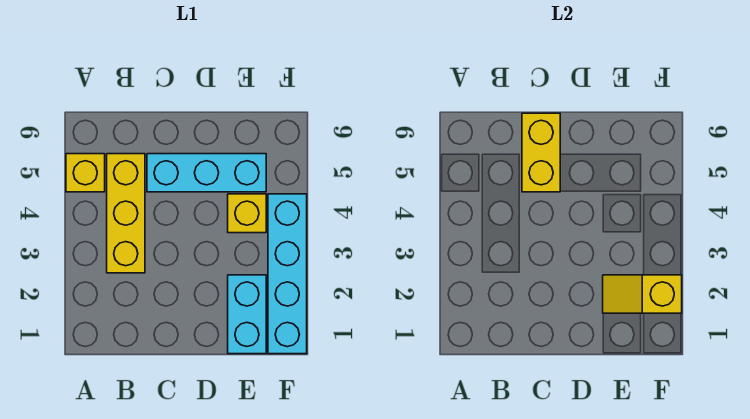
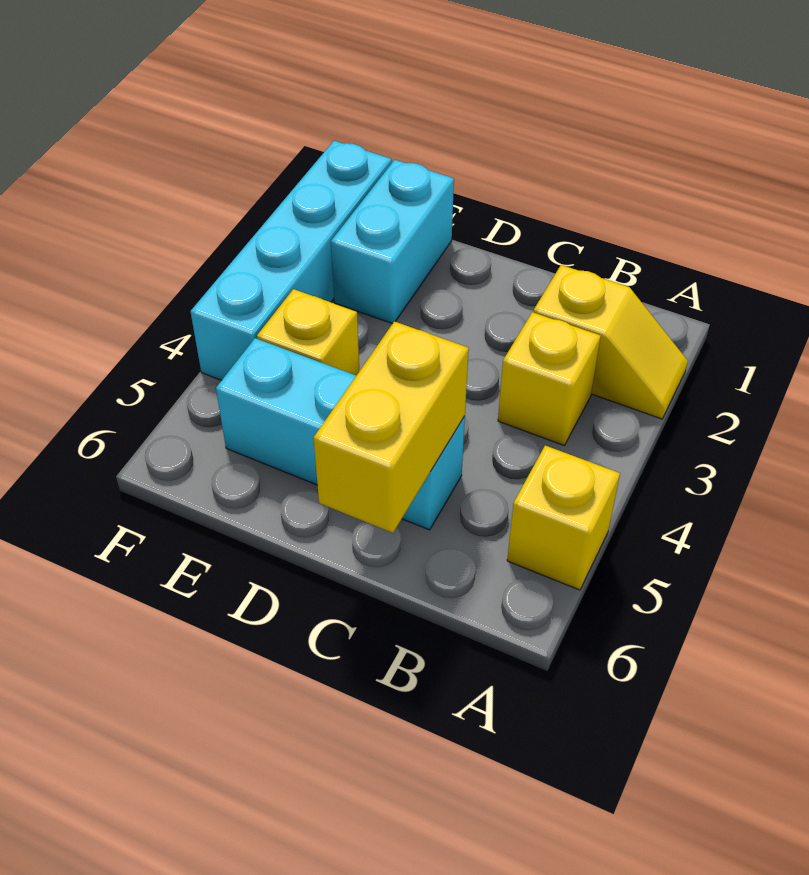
yellow brick B3:B5 level 1 -> yellow brick B3 level 1
yellow slope E2:F2 level 2 top F -> yellow slope A2:B2 level 1 top B

